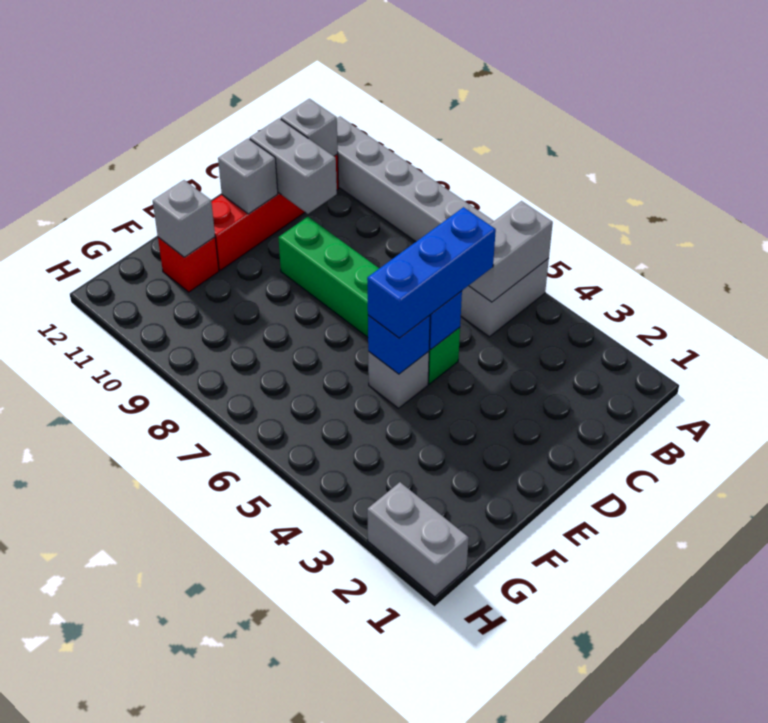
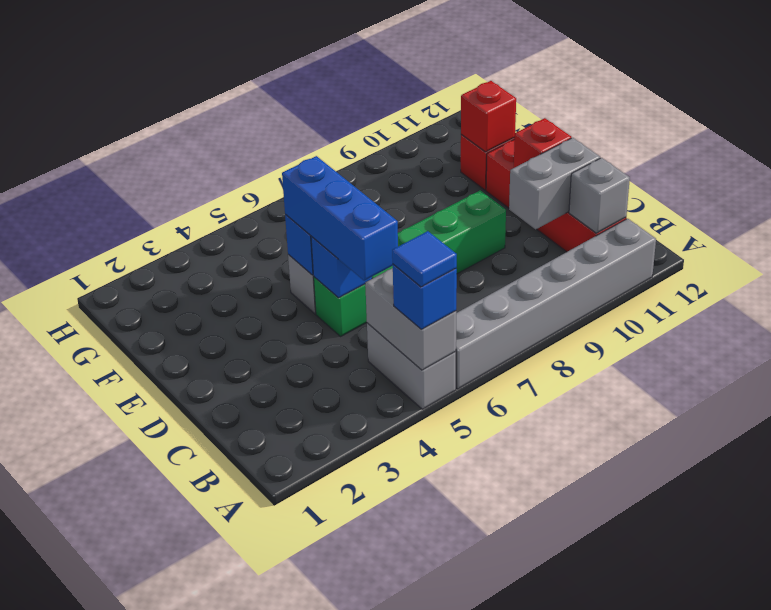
none -> blue brick A5 level 3
none -> blue tile A5 level 4
grey brick D11 level 2 -> red brick D11 level 2
grey brick F11 level 2 -> red brick F11 level 2
grey brick H1:H2 level 1 -> none

